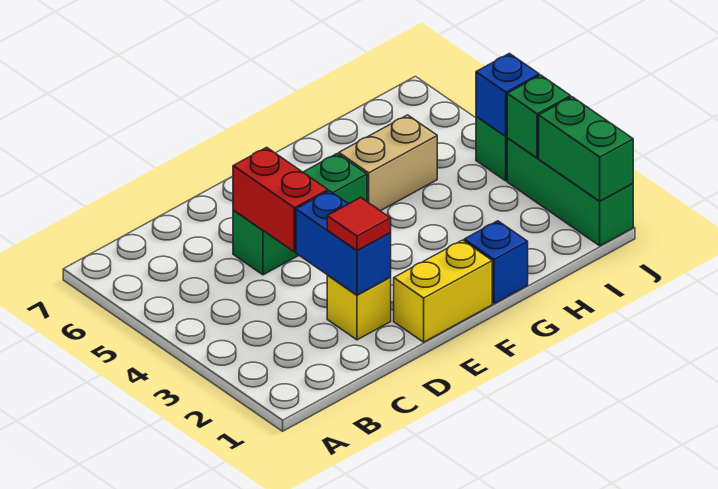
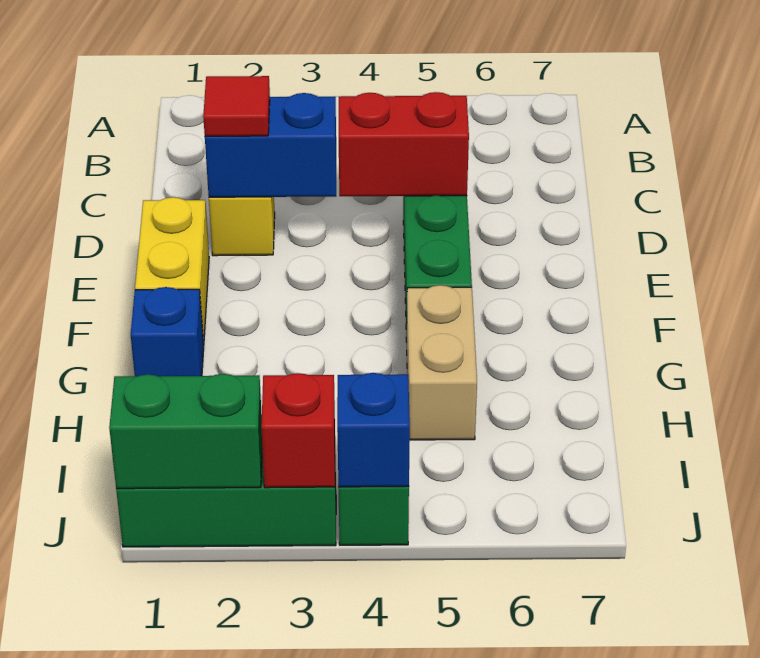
green brick J3 level 2 -> red brick J3 level 2

